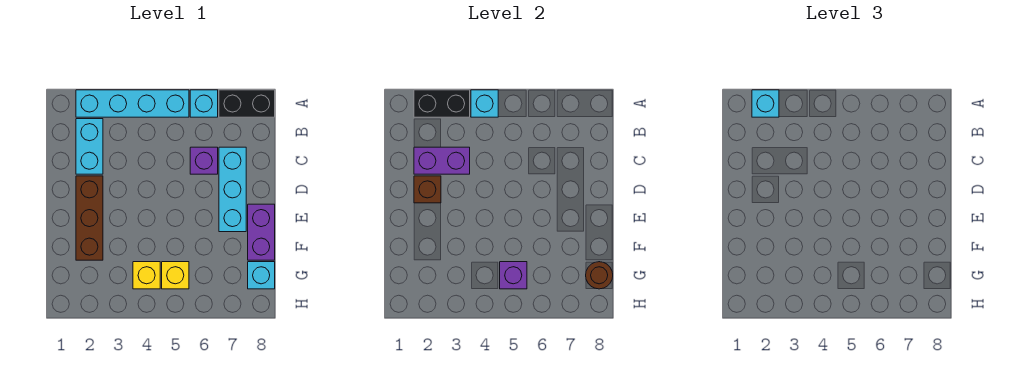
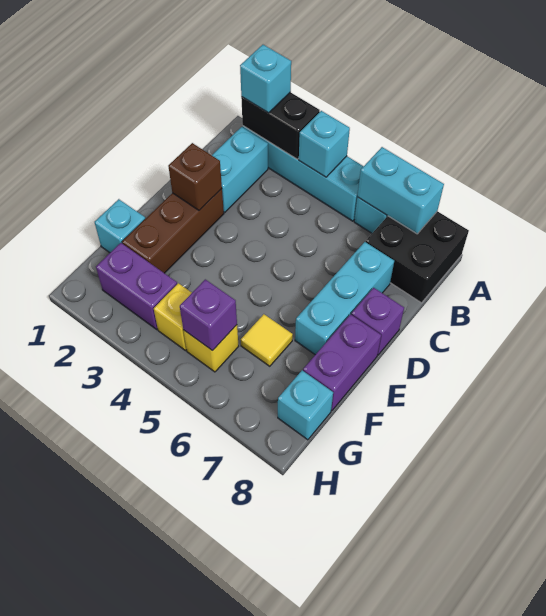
none -> cyan brick A6:A7 level 2
black brick A7:A8 level 1 -> black brick A7:B8 level 1
purple brick C2:C3 level 2 -> purple brick G2:G3 level 1
purple brick C6 level 1 -> purple brick D8 level 1
none -> cyan brick F1 level 1
none -> yellow tile F6 level 1
brown round brick G8 level 2 -> none

